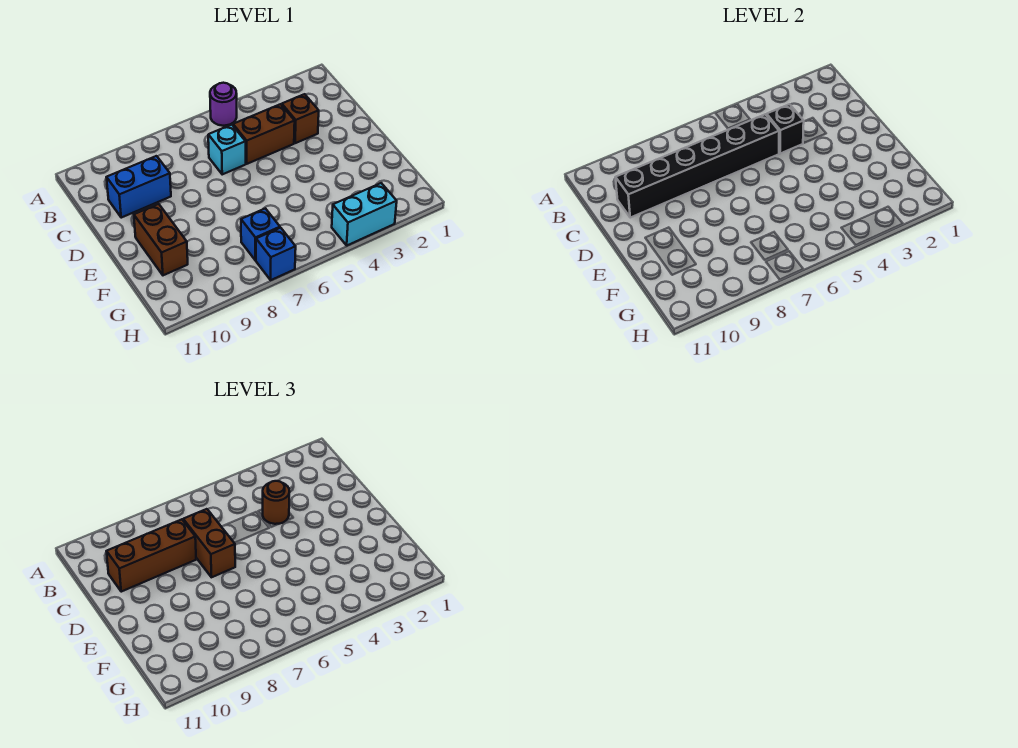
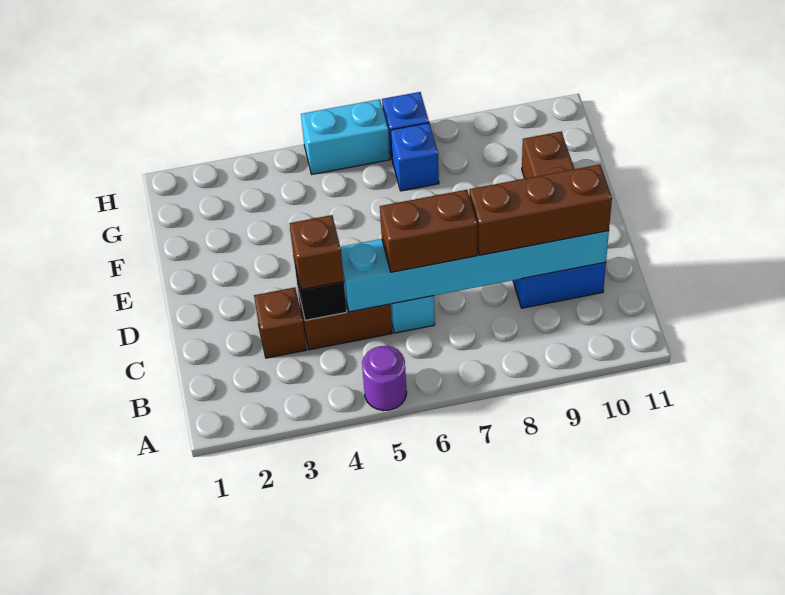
brown round brick C4 level 3 -> brown brick C4 level 3
black brick C5:C10 level 2 -> cyan brick C5:C10 level 2
brown brick C7:D7 level 3 -> brown brick C6:C7 level 3
cyan brick H3:H4 level 1 -> cyan brick H5:H6 level 1

